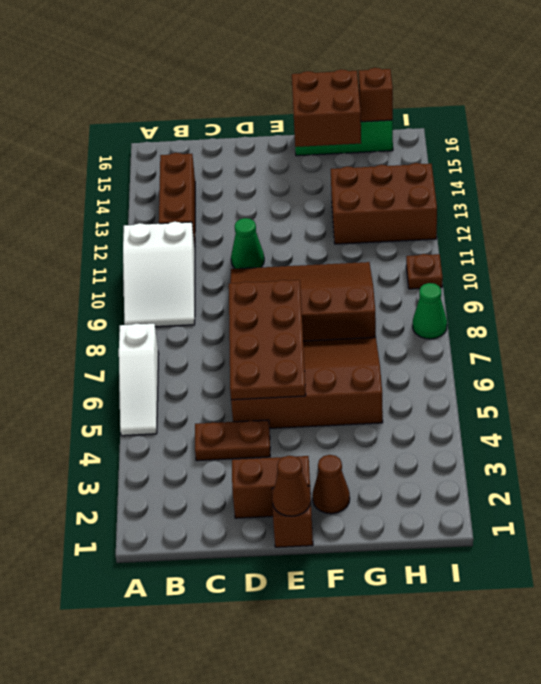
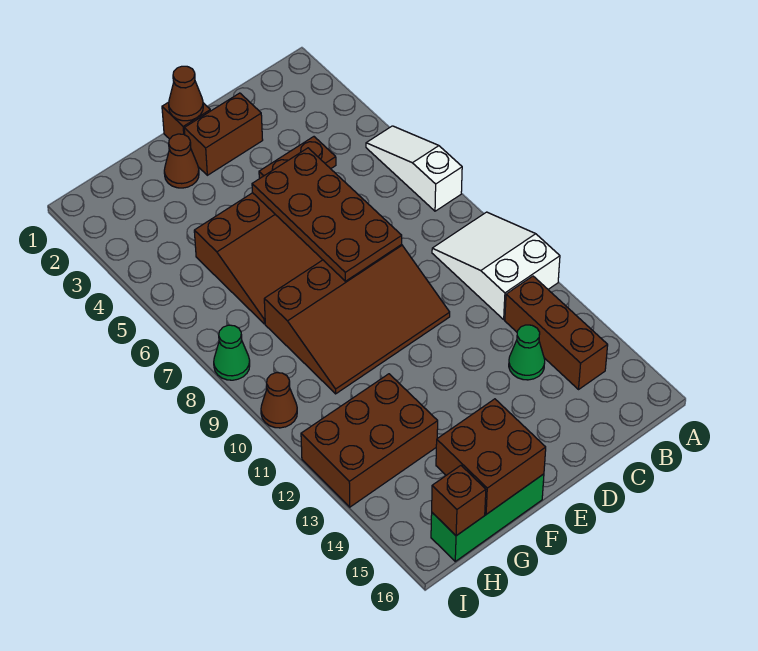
green cone D11 level 1 -> green cone C13 level 1
brown plate I10 level 1 -> brown cone I10 level 1

